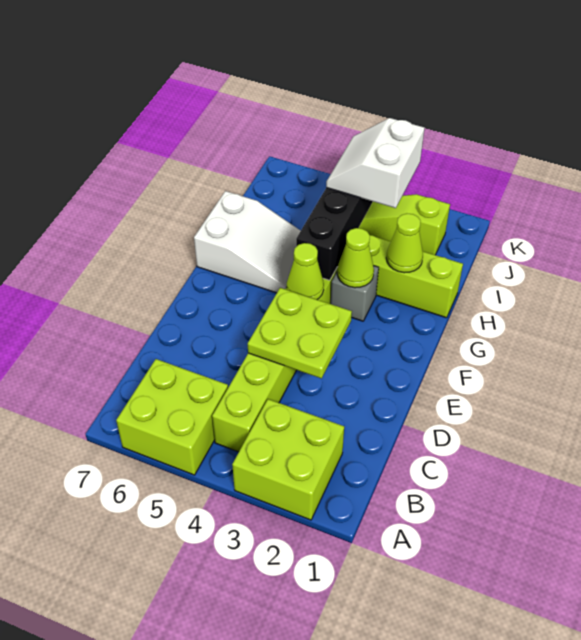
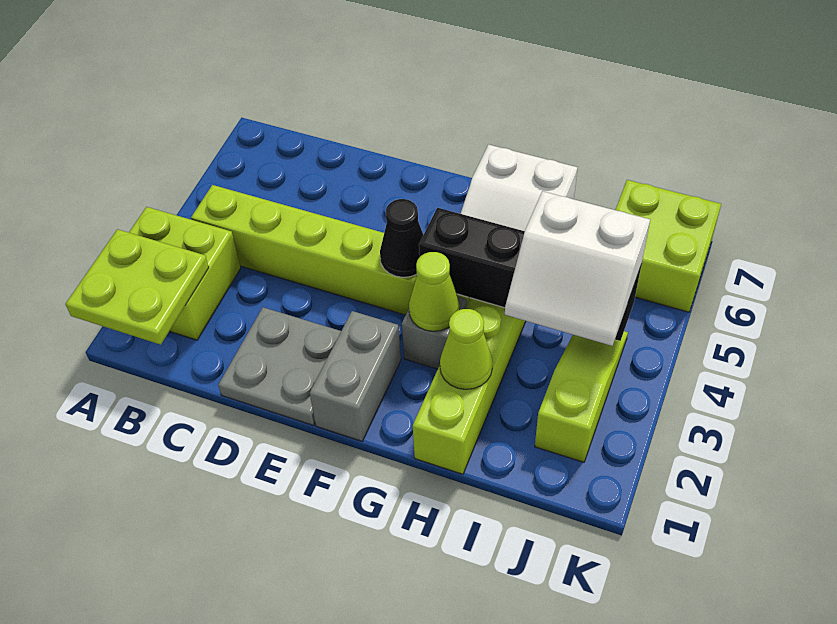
lime brick A5:B6 level 1 -> lime brick J6:K7 level 1
none -> grey plate D1:E2 level 1
lime plate D3:E4 level 2 -> lime plate A1:B2 level 2
none -> grey brick F1:F2 level 1
lime cone F4 level 2 -> black cone F4 level 2
white slope I3:J4 level 3 top 3 -> white slope I3:J4 level 3 top 4

